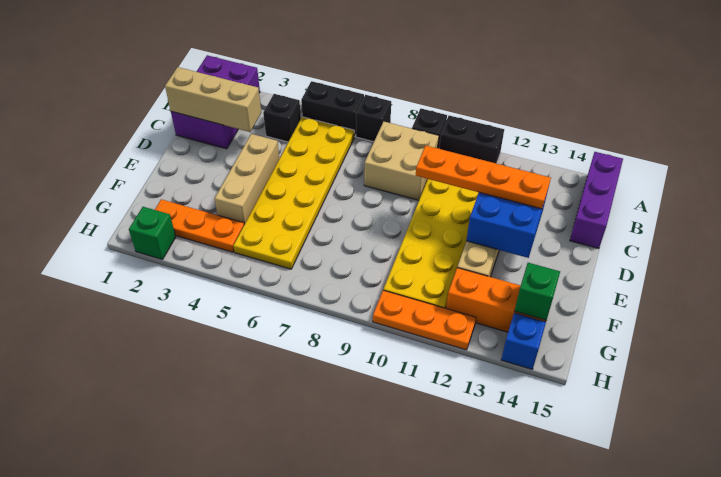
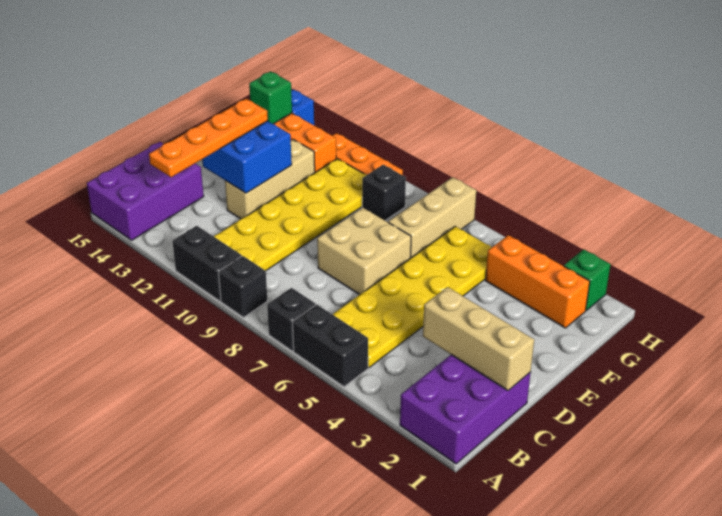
purple brick A15:C15 level 1 -> purple brick A14:C15 level 1
black brick B4 level 1 -> black brick G9 level 1
tan brick B8:C9 level 1 -> tan brick D7:E8 level 1
tan brick D4:F4 level 1 -> tan brick F7:H7 level 1
orange plate D10:D13 level 3 -> orange plate B13:E13 level 3
orange plate G2:G4 level 1 -> orange brick G2:G4 level 1

